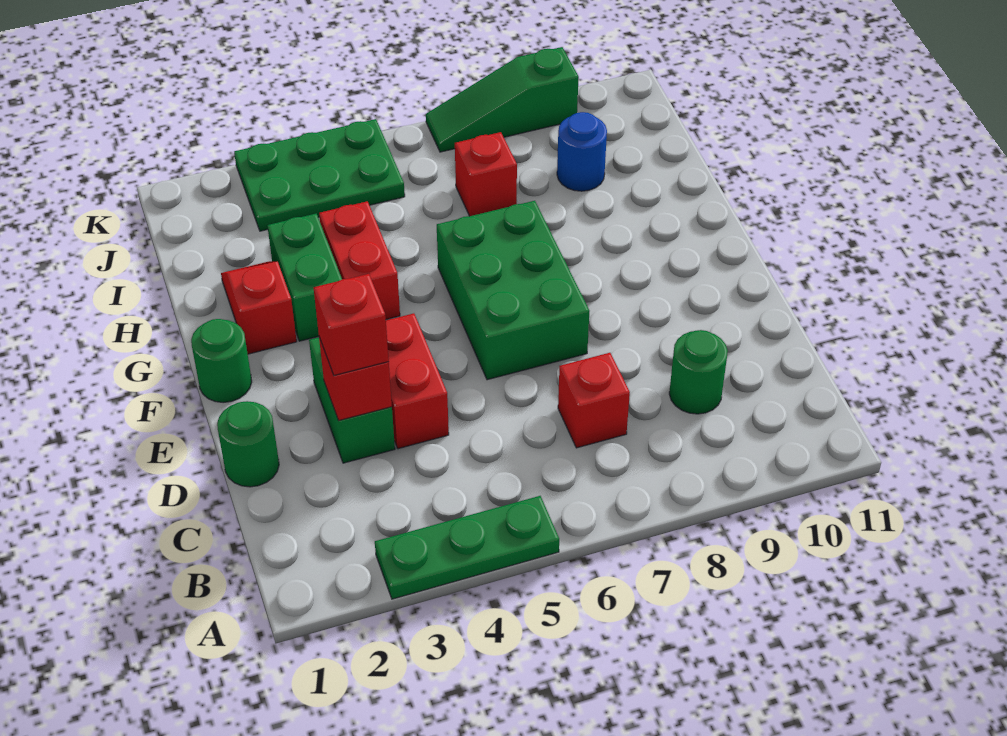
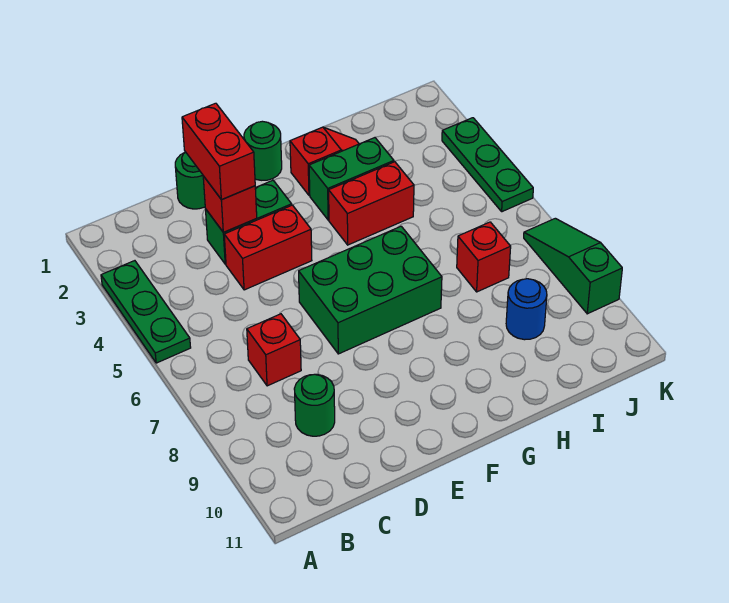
red brick D3 level 3 -> red brick D2:D3 level 3
green plate J3:K5 level 1 -> green plate K3:K5 level 1

